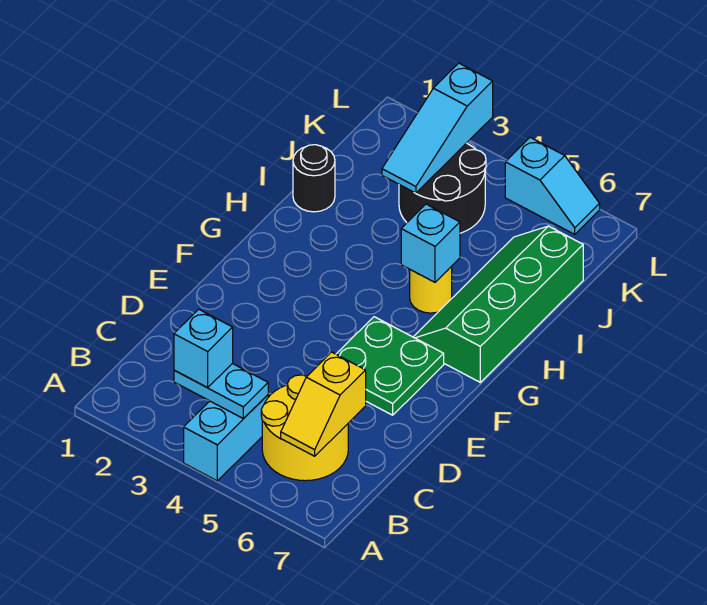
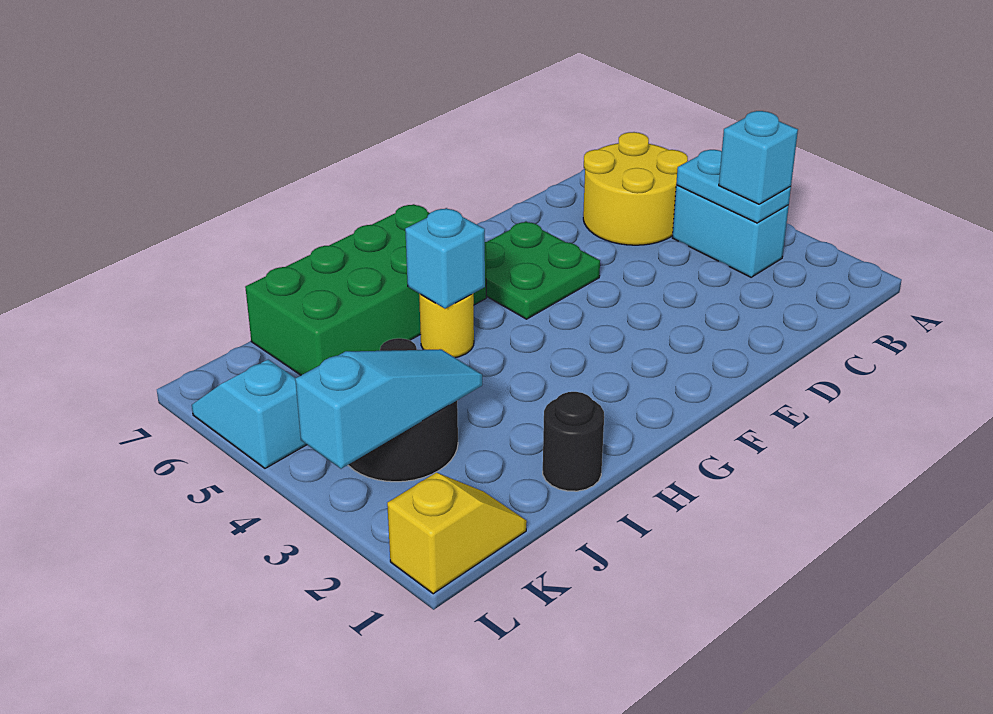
cyan brick A4:B4 level 1 -> cyan brick B3:B4 level 1
yellow slope B6:C6 level 2 top C -> yellow slope K1:L1 level 1 top L
green slope G6:J7 level 1 top 7 -> green brick G6:J7 level 1

